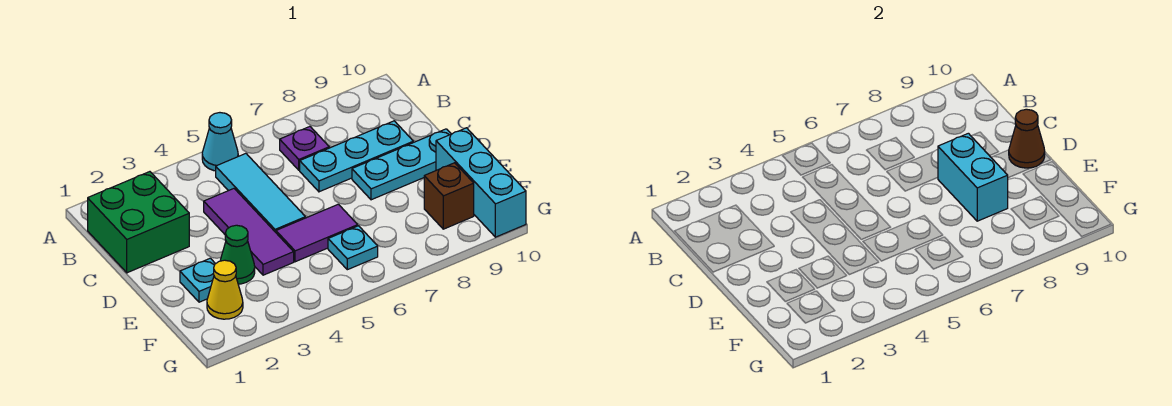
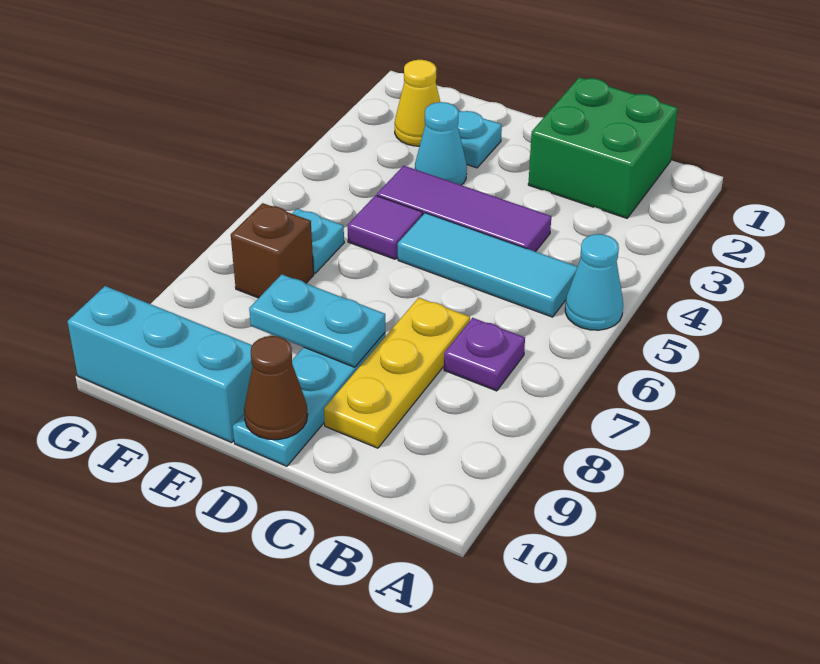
cyan plate C7:C9 level 1 -> yellow plate C7:C9 level 1
cyan brick D8:E8 level 2 -> cyan plate D8:E8 level 2
green cone E3 level 1 -> cyan cone E3 level 1
purple tile E5:E6 level 1 -> purple tile E5 level 1
brown brick F9 level 1 -> brown brick F7 level 1

